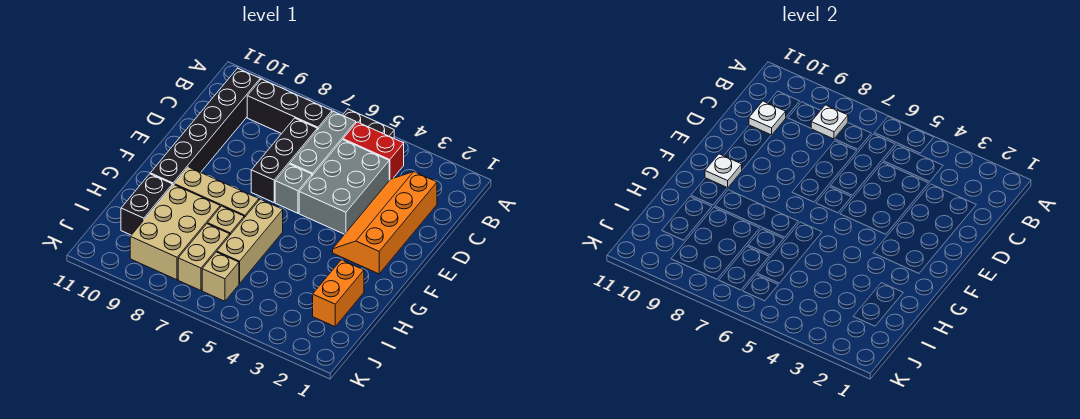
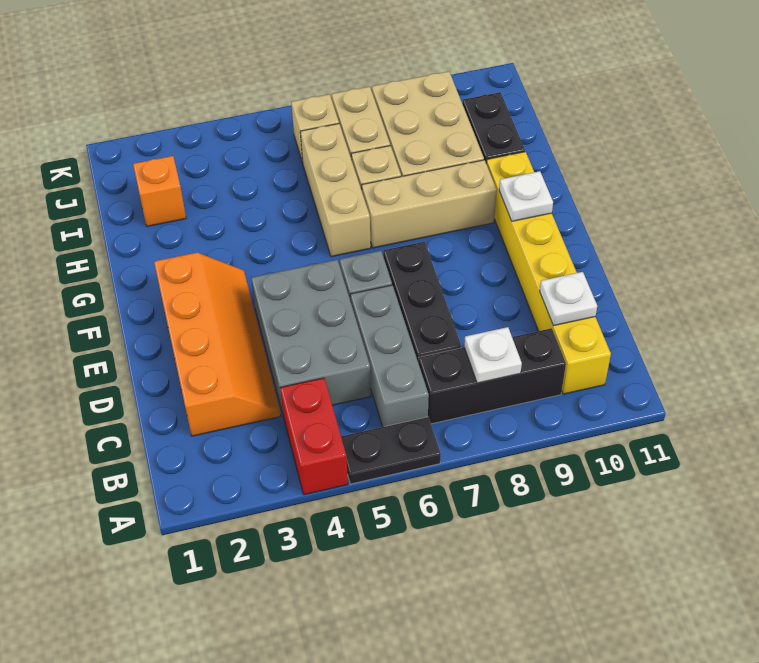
red brick B4:B5 level 1 -> red brick A4:B4 level 1
black brick B10:G10 level 1 -> yellow brick B10:G10 level 1
orange brick H2:I2 level 1 -> orange brick I2 level 1

